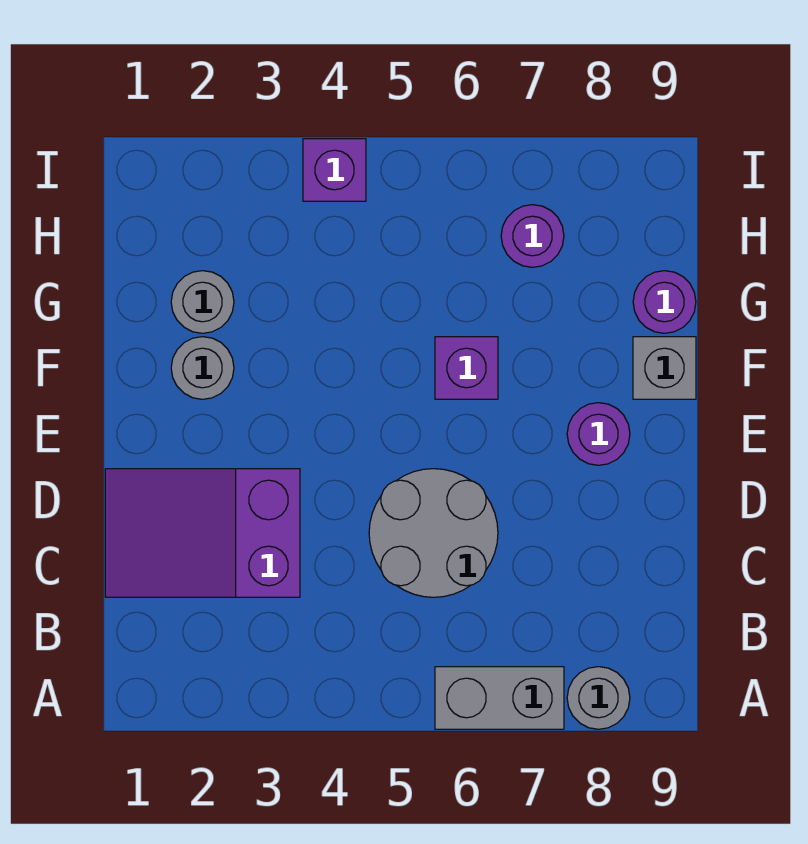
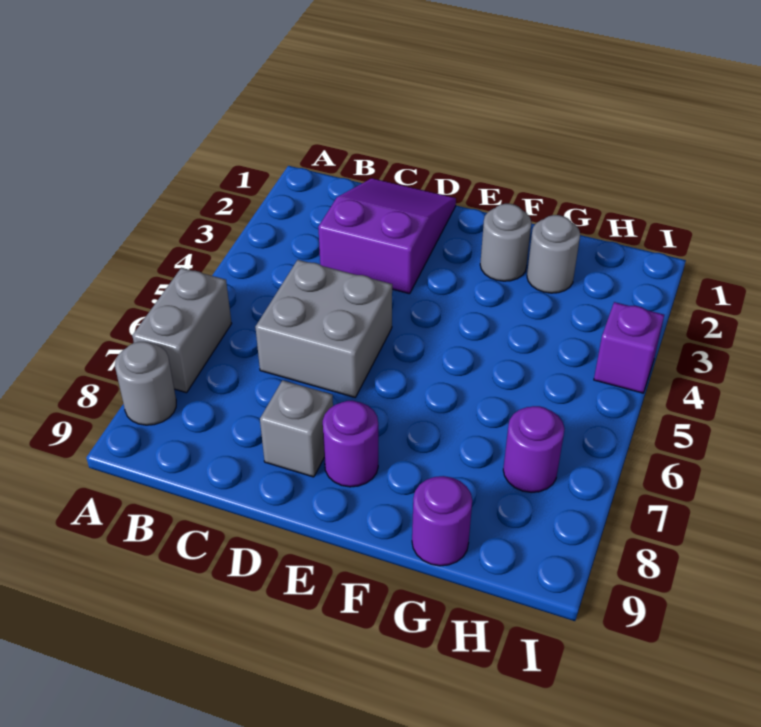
grey round brick C5:D6 level 1 -> grey brick C5:D6 level 1
purple brick F6 level 1 -> none
grey brick F9 level 1 -> grey brick D8 level 1

